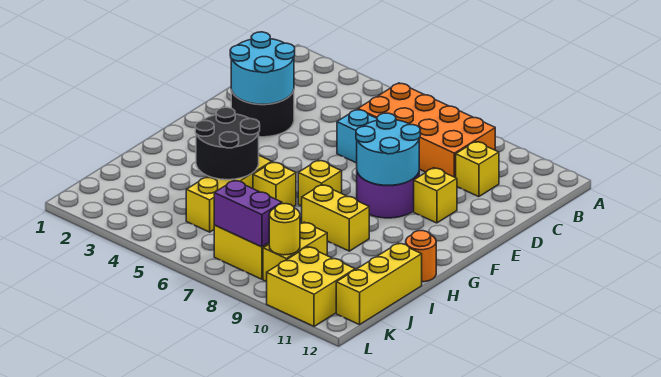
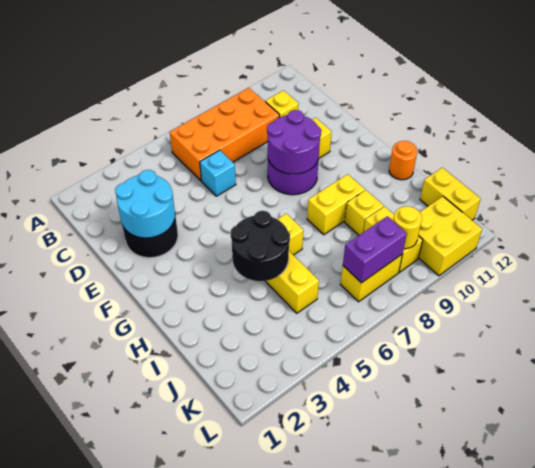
cyan round brick E8:F9 level 2 -> purple round brick E8:F9 level 2
yellow brick G7 level 1 -> yellow brick I9 level 1
yellow brick I12:K12 level 1 -> yellow brick J12:K12 level 1

